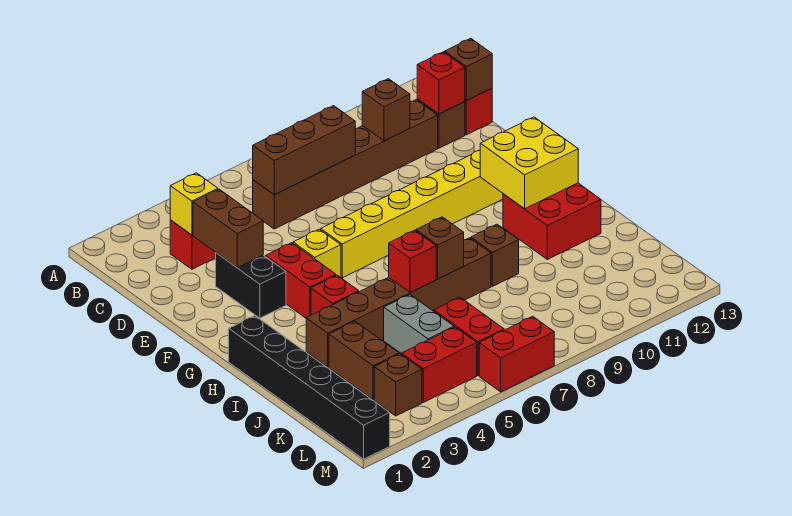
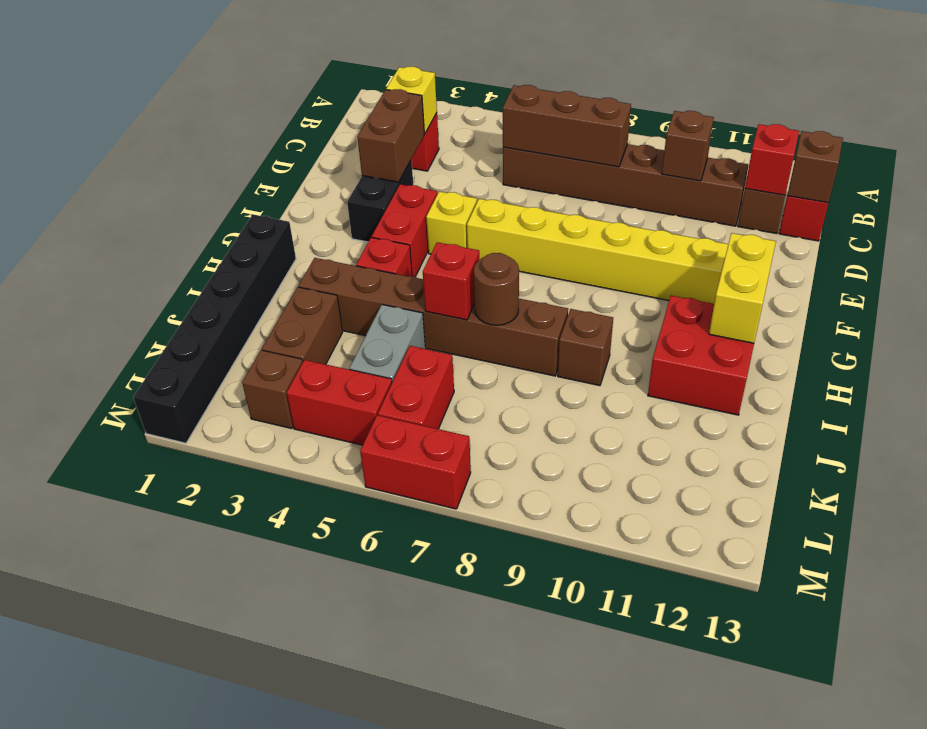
yellow brick G11:H12 level 2 -> yellow brick G12:H12 level 2
brown brick I7 level 2 -> brown round brick I7 level 2

